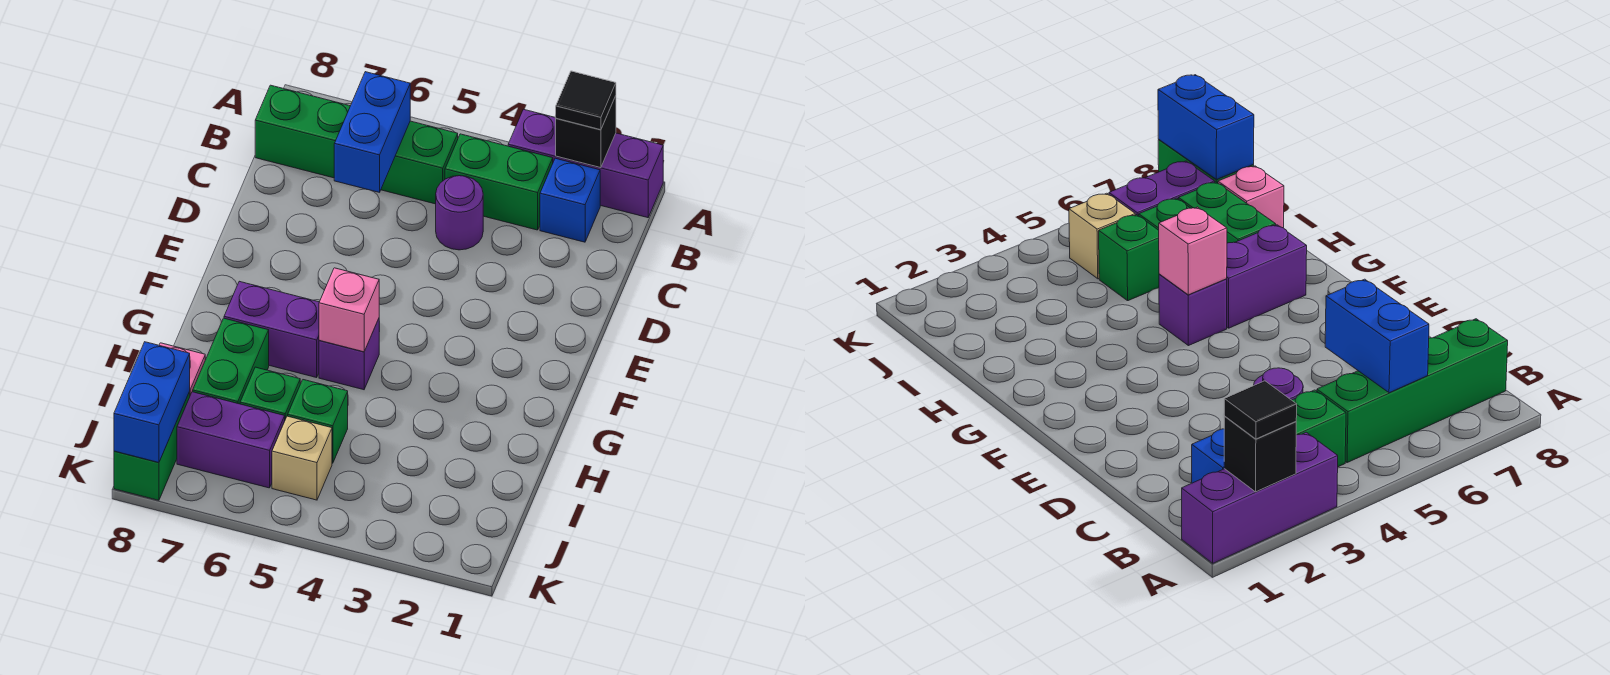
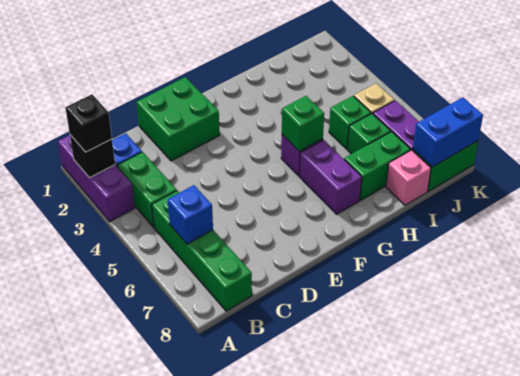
black tile A2 level 3 -> black brick A2 level 3
blue brick B6:C6 level 2 -> blue brick B6 level 2
purple round brick C4 level 1 -> none
none -> green brick D1:E2 level 1
pink brick G5 level 2 -> green brick G5 level 2

